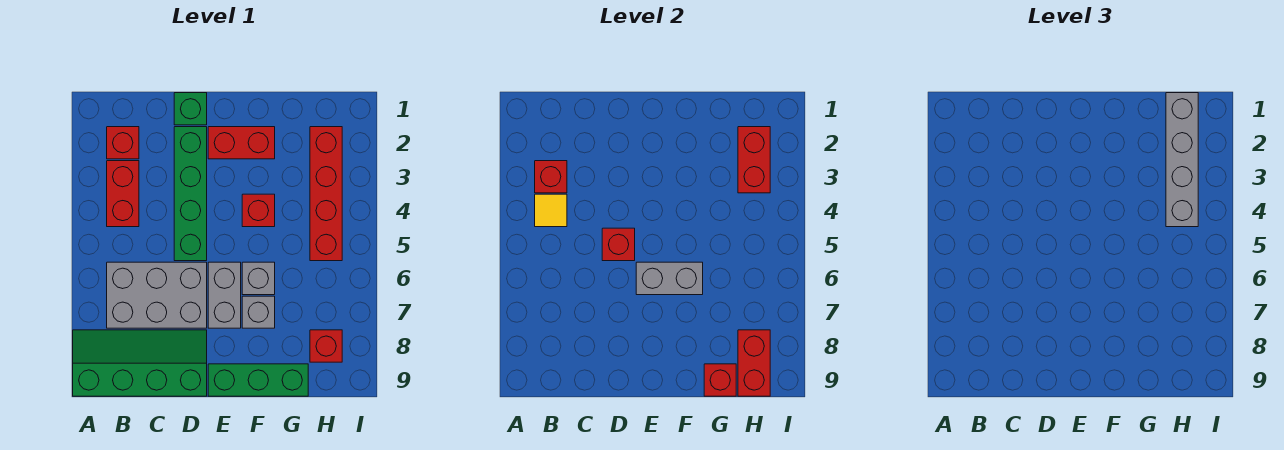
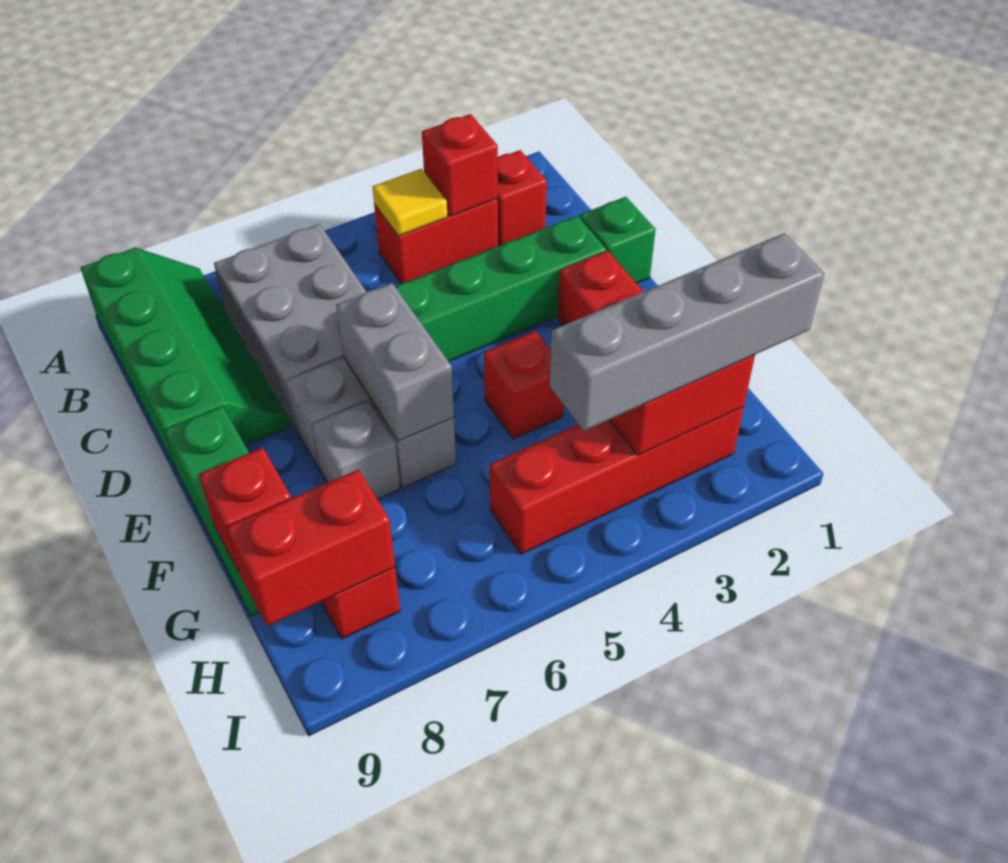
red brick D5 level 2 -> none

